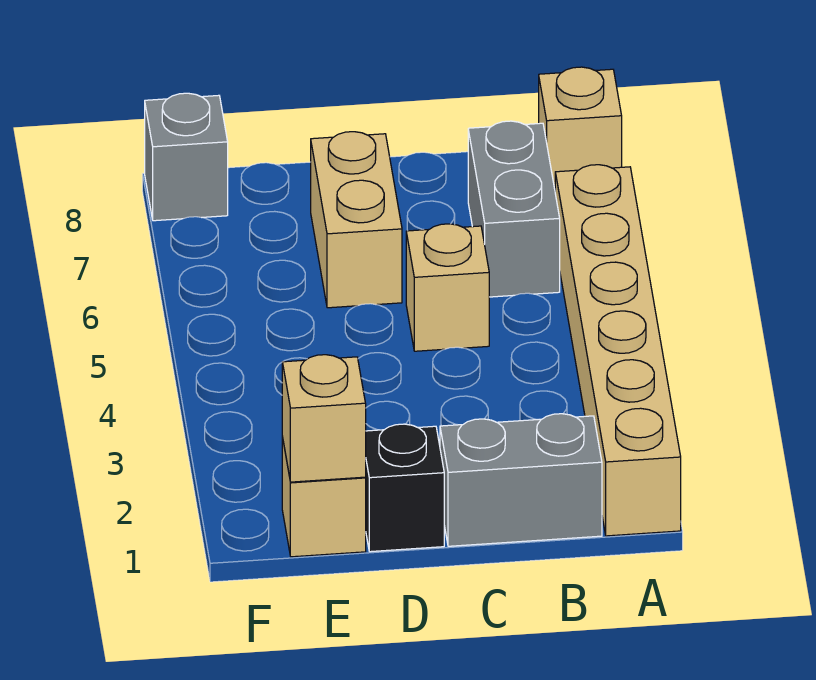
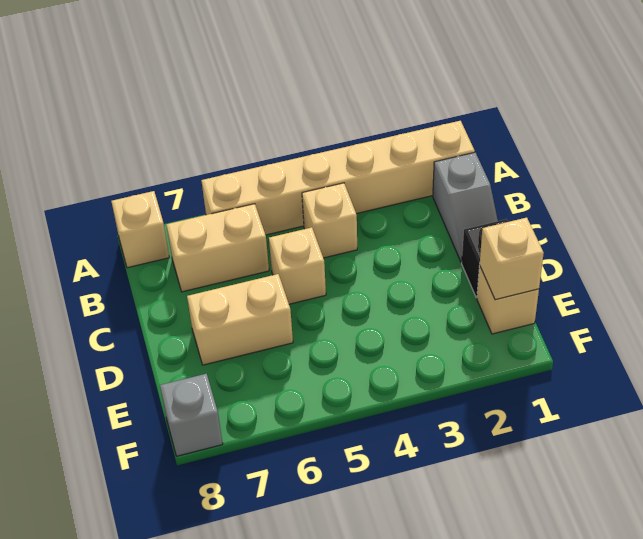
grey brick B1:C1 level 1 -> grey slope B1:C1 level 1 top B
none -> tan brick B4 level 1
grey brick B6:B7 level 1 -> tan brick B6:B7 level 1

